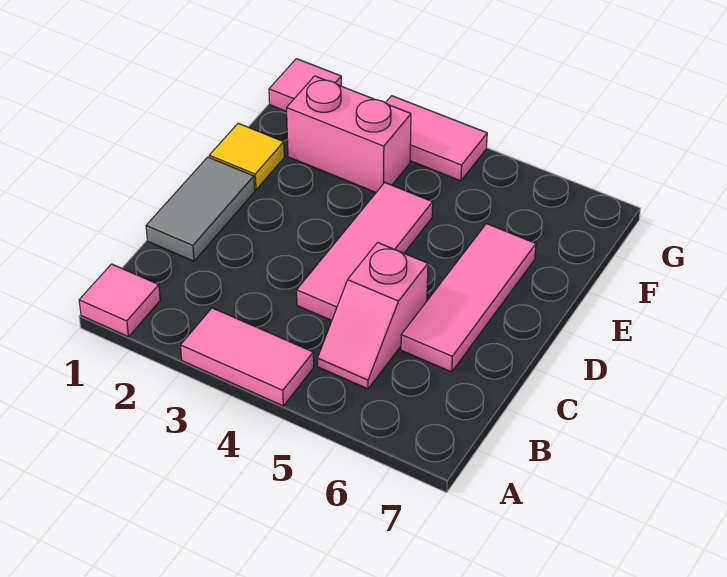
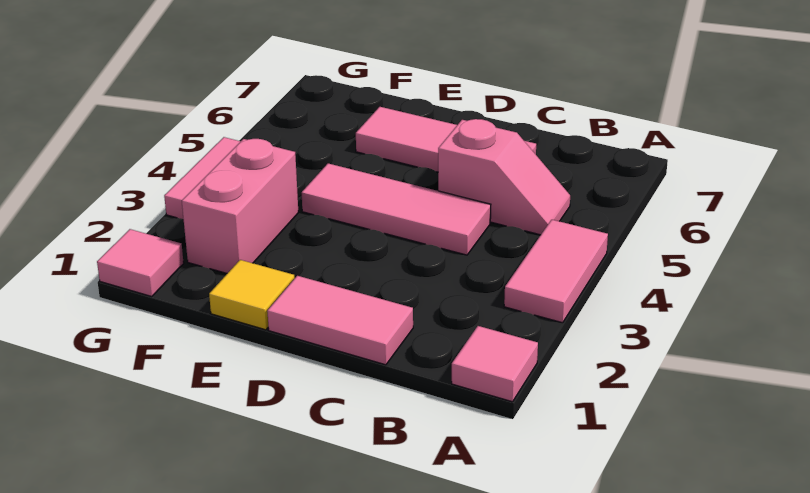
grey tile C1:D1 level 1 -> pink tile C1:D1 level 1

